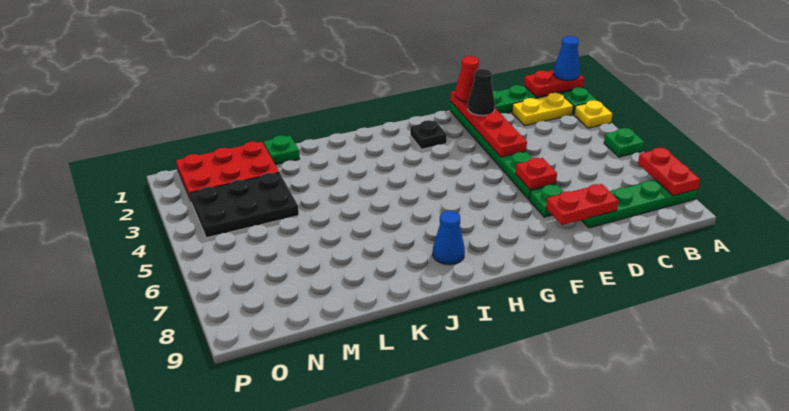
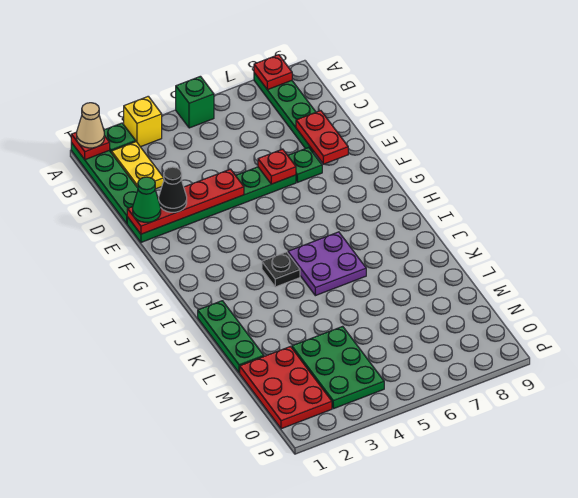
red plate A1:B1 level 2 -> red plate A1 level 2
blue cone A1 level 3 -> tan cone A1 level 3
yellow plate A3 level 1 -> yellow brick A3 level 1
green plate A5 level 1 -> green brick A5 level 1
red plate A7:A8 level 2 -> red plate A8 level 2
red cone E1 level 3 -> green cone E1 level 3
black plate G2 level 1 -> black plate I4 level 1
none -> purple plate I5:J6 level 1
blue cone I8 level 1 -> none
green plate L1 level 1 -> green plate J1:L1 level 1
black plate M3:O4 level 1 -> green plate M3:O4 level 1

